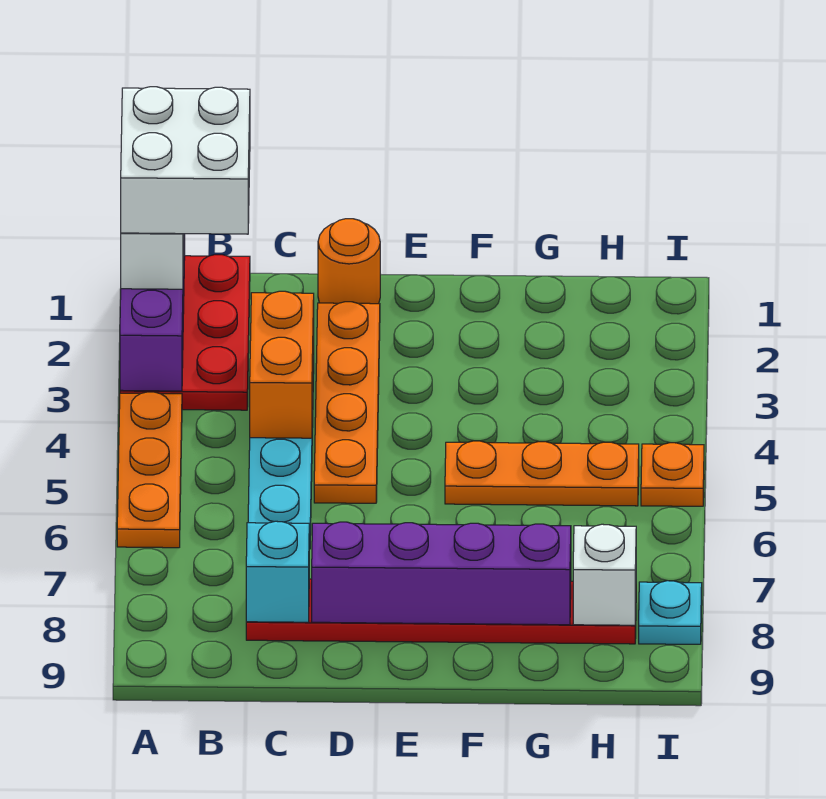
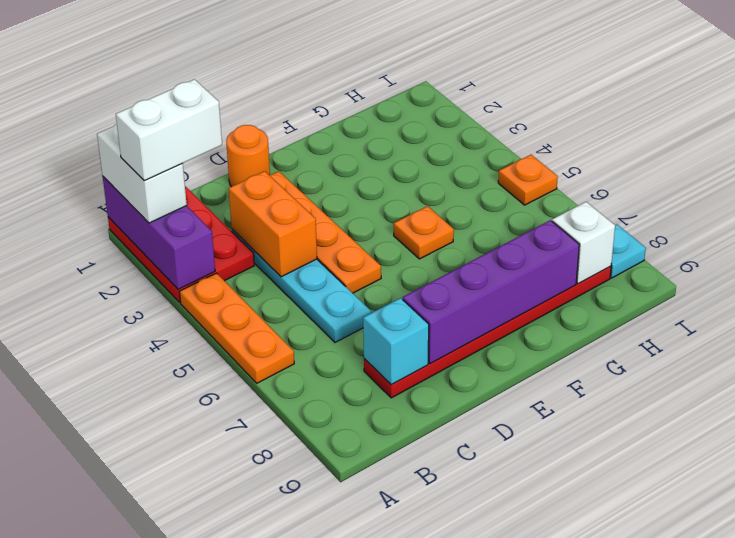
white brick A1:B2 level 4 -> white brick A2:B2 level 4
orange plate F5:H5 level 1 -> orange plate F5 level 1

